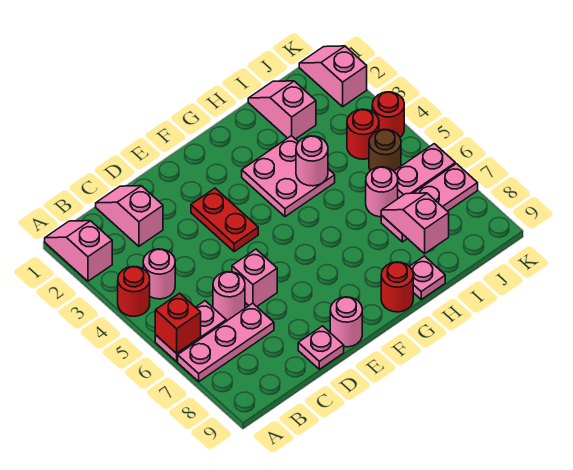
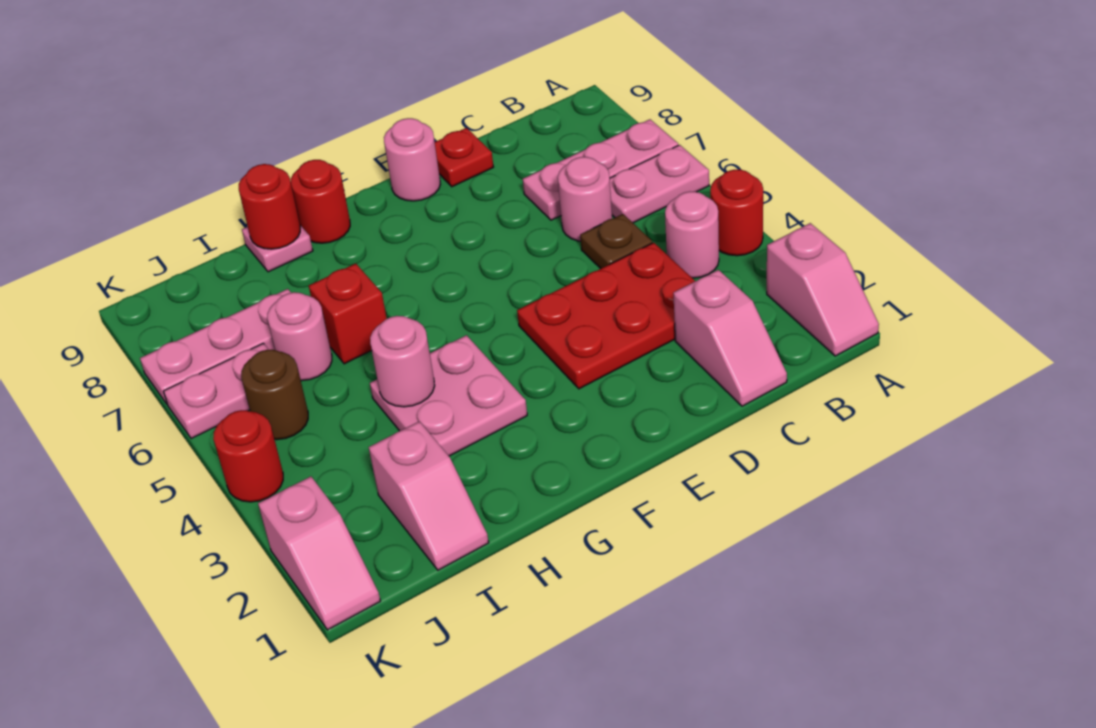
red brick A6 level 2 -> red brick H6 level 1
none -> brown plate C5 level 1
pink brick D6 level 1 -> none
pink plate D9 level 1 -> red plate D9 level 1
red plate E3:E4 level 1 -> red plate C3:E4 level 1
pink slope I7:I8 level 2 top 8 -> none
red round brick J4 level 1 -> red round brick H9 level 2

